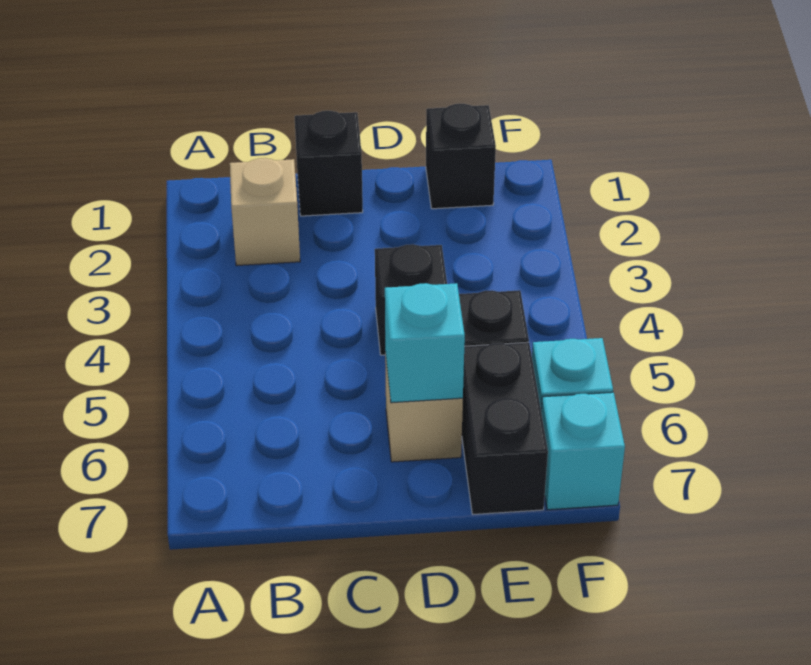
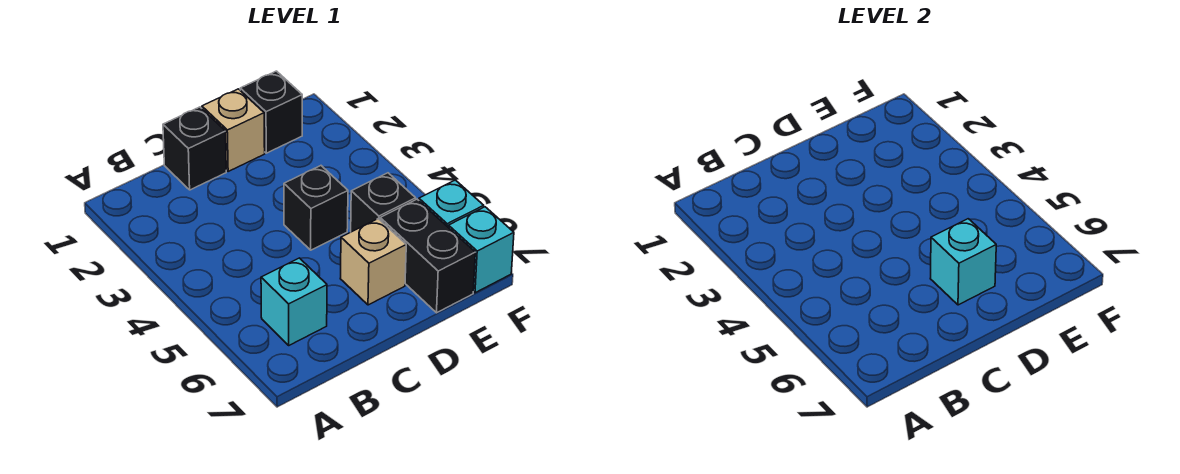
tan brick B2 level 1 -> tan brick D1 level 1
none -> cyan brick B6 level 1

